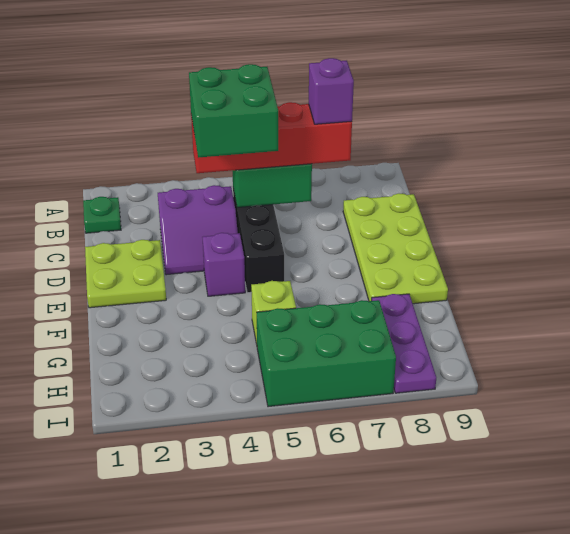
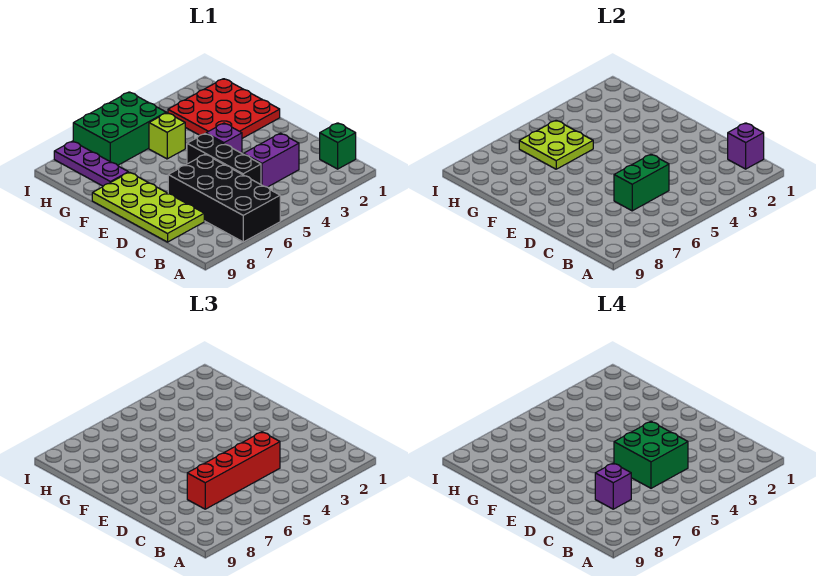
none -> black brick A6:D7 level 1
green plate B1 level 1 -> green brick B1 level 1
none -> purple brick B1 level 2
lime plate D1:E2 level 1 -> lime plate G5:H6 level 2
none -> red plate F1:H3 level 1

